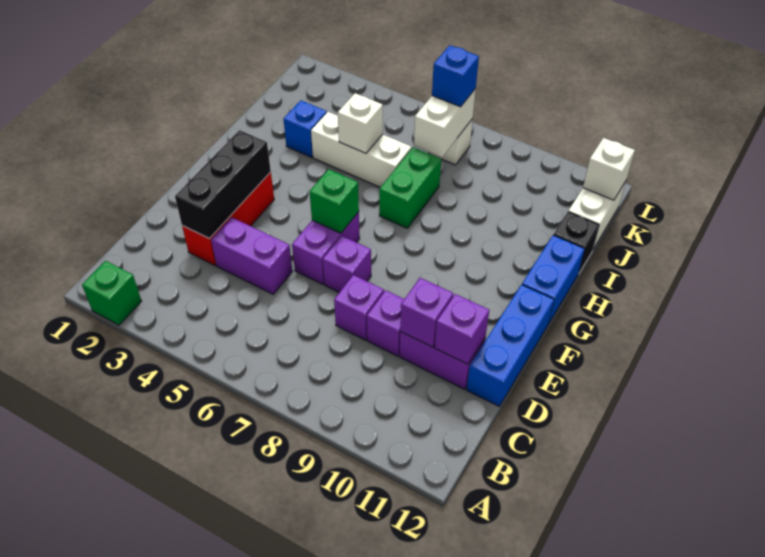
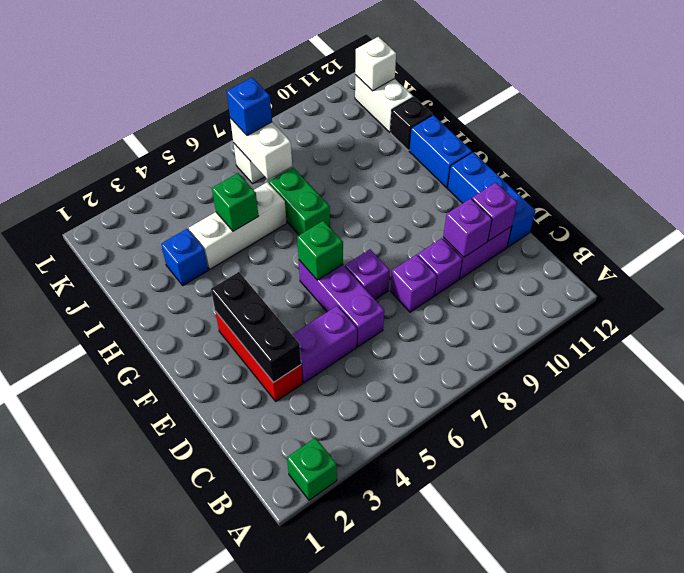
purple brick E6:F6 level 1 -> purple brick D6:F6 level 1
white brick I5 level 2 -> green brick I5 level 2

